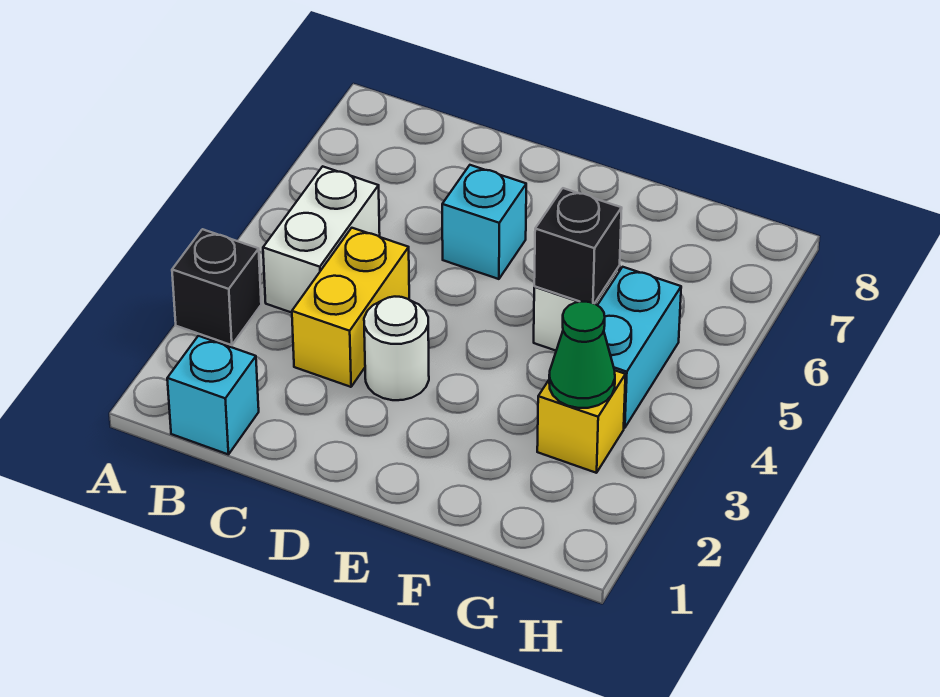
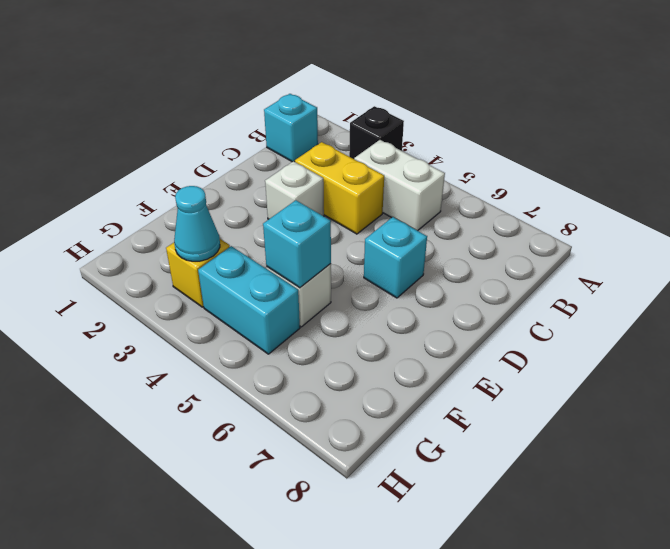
white round brick D3 level 1 -> white brick D3 level 1
black brick F5 level 2 -> cyan brick F5 level 2
green cone G3 level 2 -> cyan cone G3 level 2

